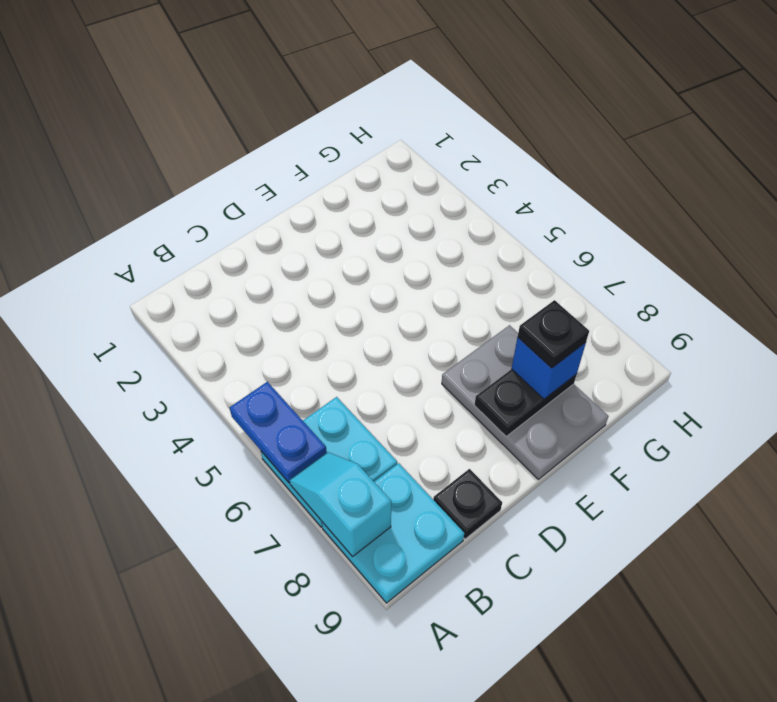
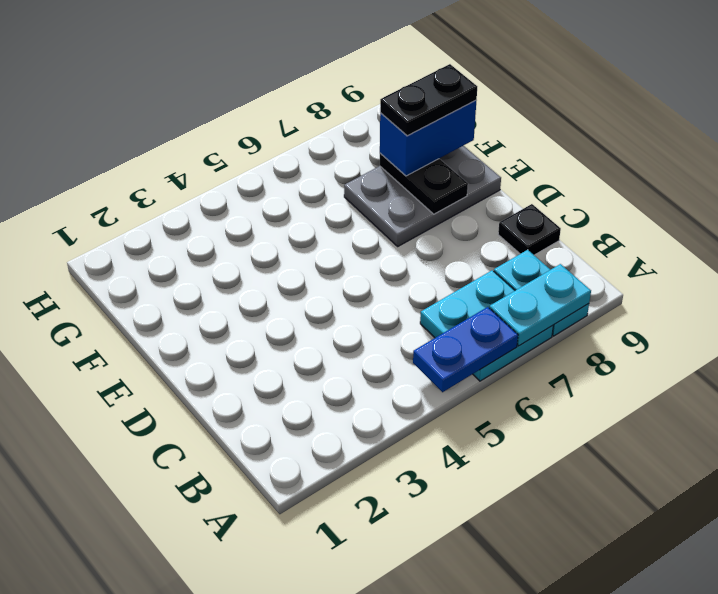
cyan slope A7:A8 level 2 top 8 -> cyan plate A7:A8 level 2
cyan plate A8:B9 level 1 -> cyan plate A8:B8 level 1
blue brick F8 level 3 -> blue brick F8:F9 level 3
black plate F8 level 4 -> black plate F8:F9 level 4

